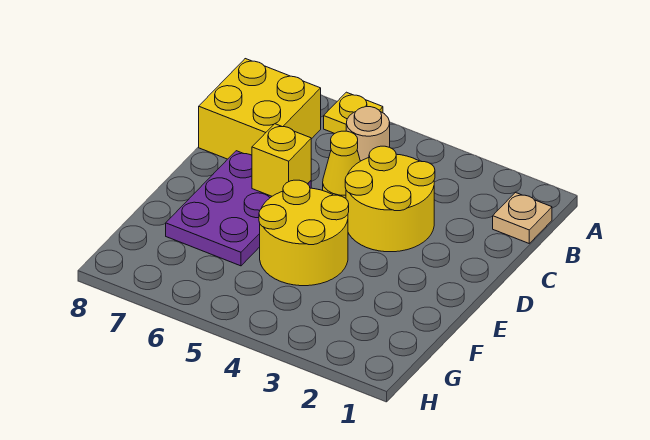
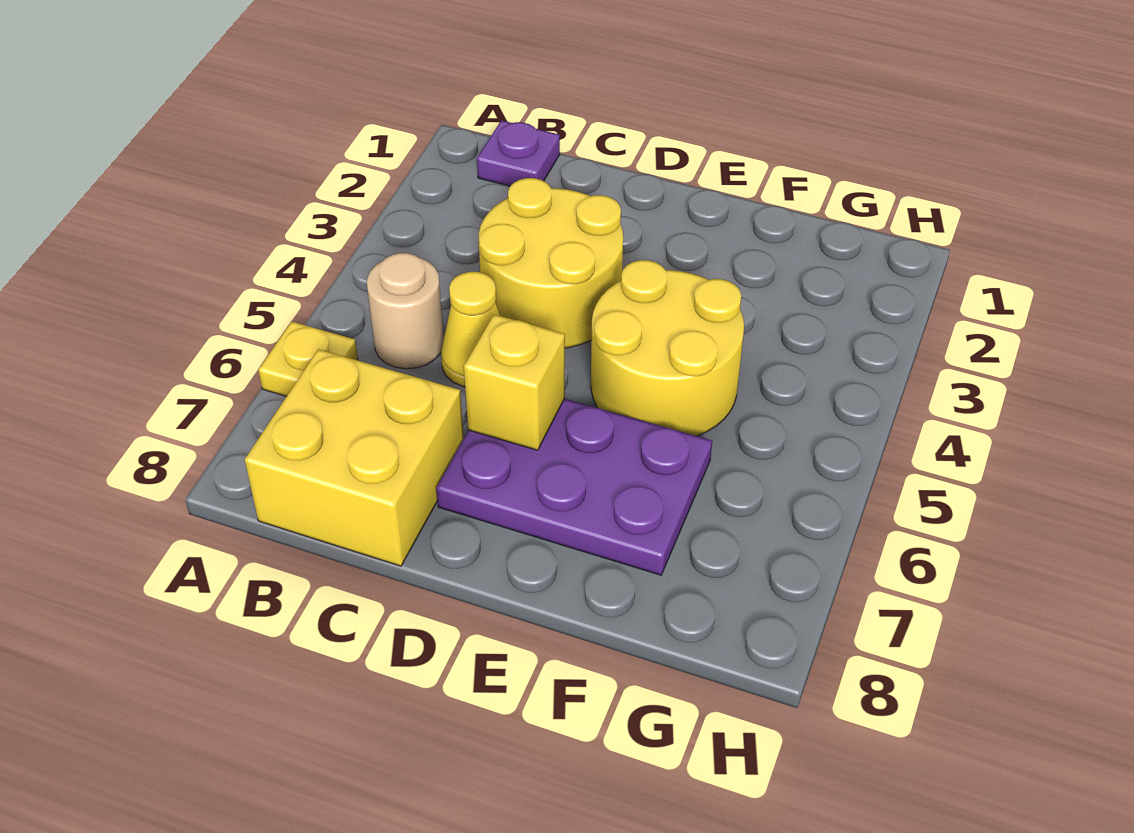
tan plate B1 level 1 -> purple plate B1 level 1

